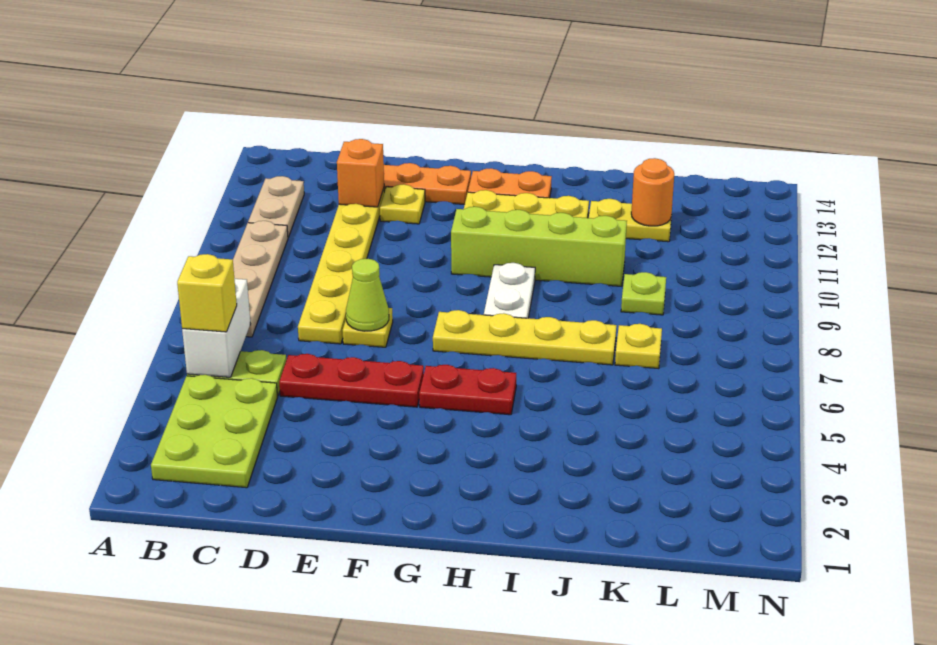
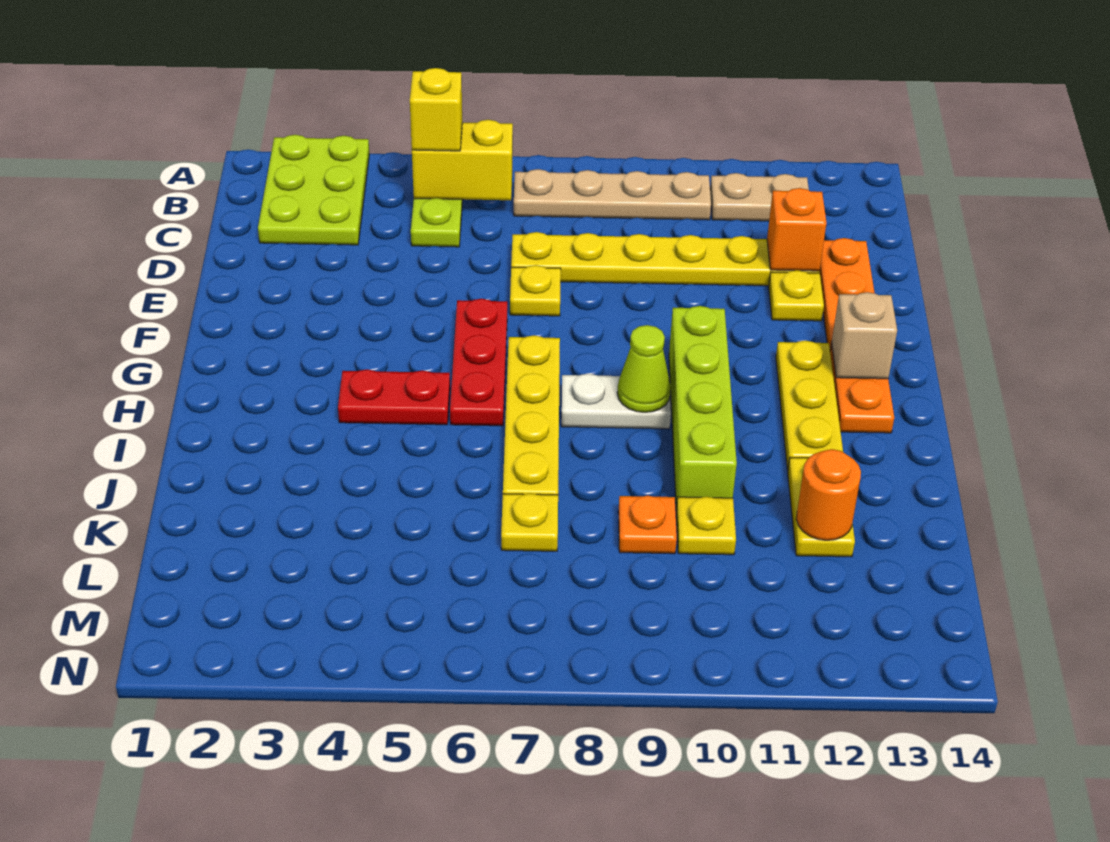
lime plate B2:C4 level 1 -> lime plate A2:C3 level 1
white brick B5:B6 level 2 -> yellow brick B5:B6 level 2
red plate D5:F5 level 1 -> red plate F6:H6 level 1
lime cone E7 level 2 -> lime cone H9 level 2
red plate G5:H5 level 1 -> red plate H4:H5 level 1
none -> tan brick G13 level 2
lime plate K9 level 1 -> orange plate K9 level 1
none -> yellow plate K10 level 1

